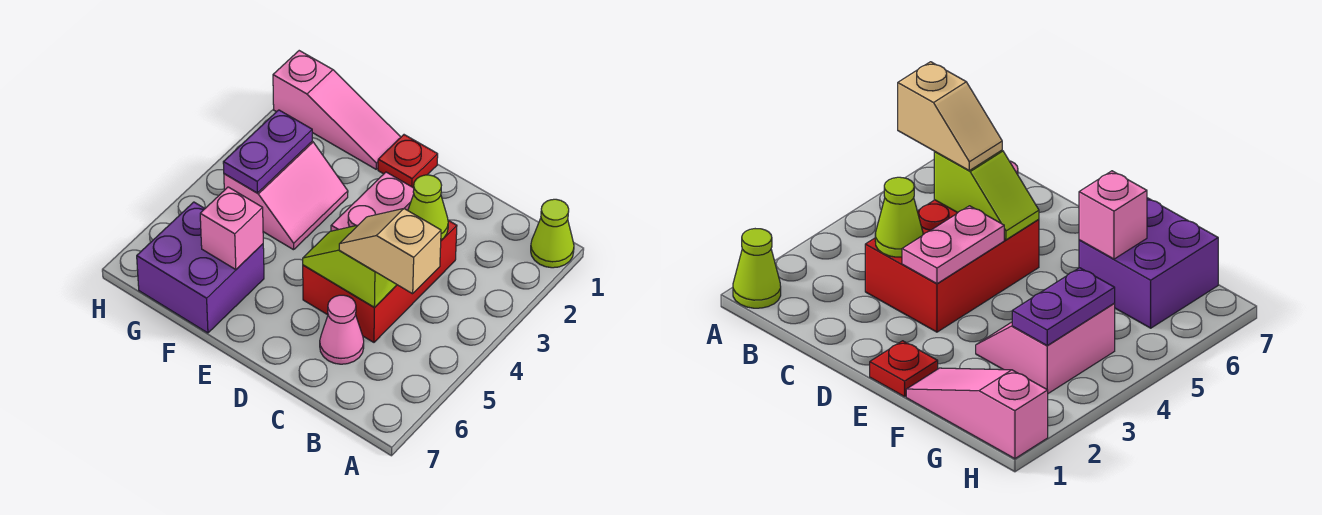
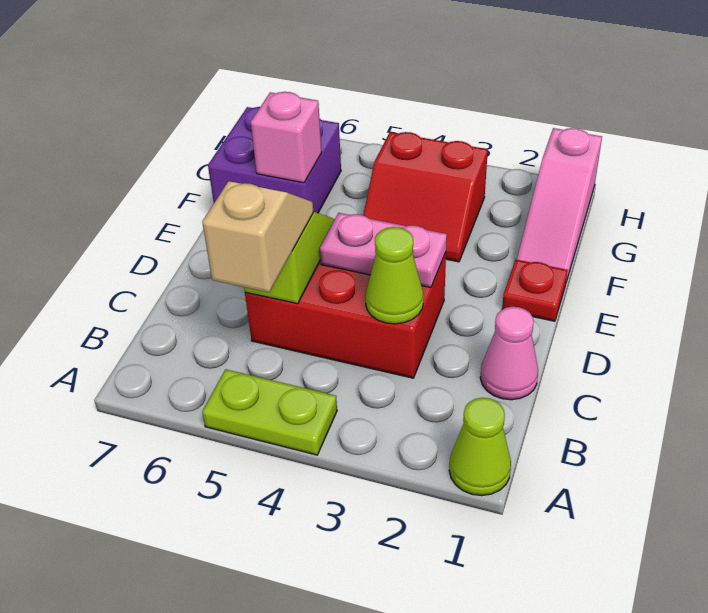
none -> lime plate A4:A5 level 1
pink cone C6 level 1 -> pink cone C1 level 1
pink slope F3:G4 level 1 top G -> red slope F3:G4 level 1 top G
purple plate G3:G4 level 2 -> none

